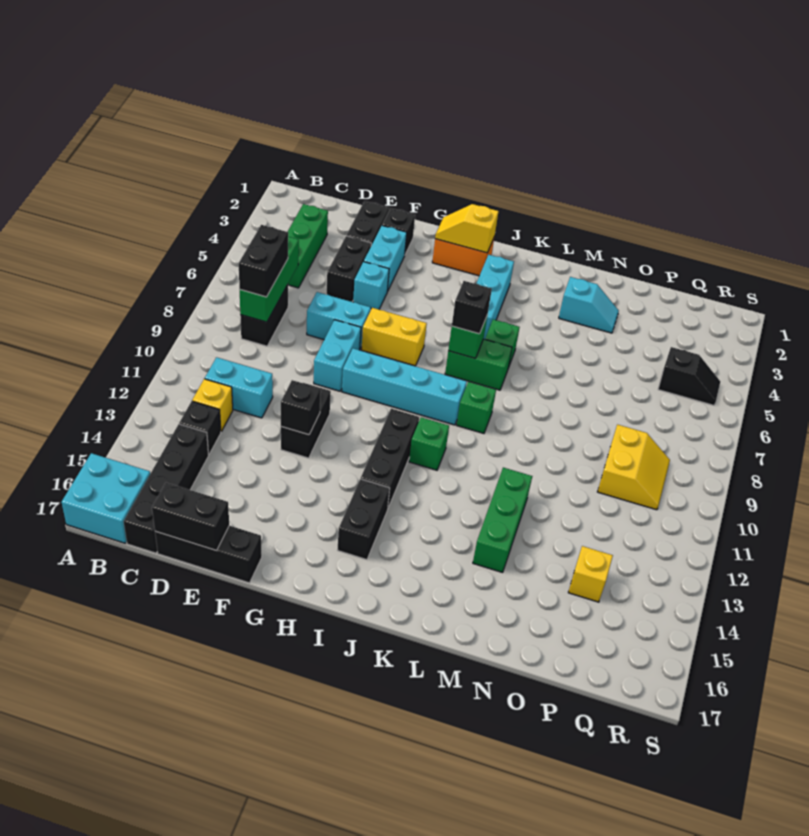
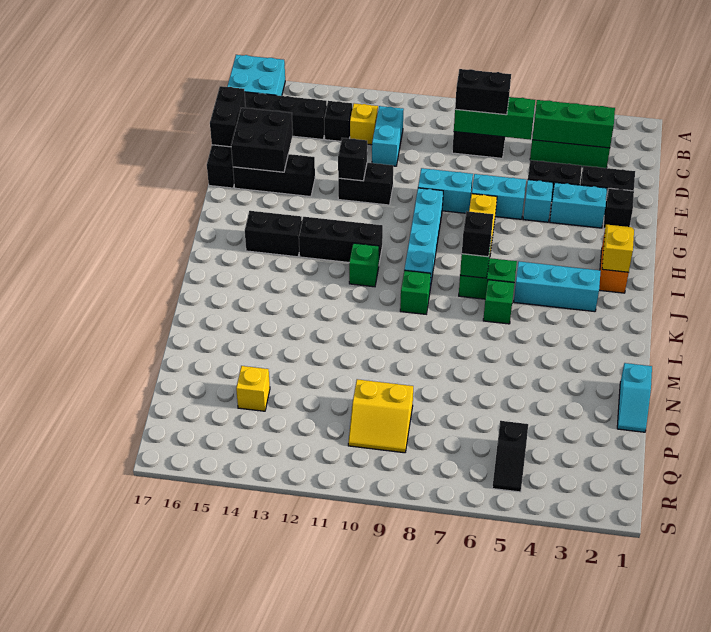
cyan brick E7:F7 level 1 -> cyan brick F6:F7 level 1
none -> black brick E15:F16 level 2
none -> black brick F14:F16 level 1
green brick J7:K7 level 1 -> green brick J6:J7 level 1
cyan slope M3:N3 level 1 top M -> cyan slope N1:O1 level 1 top N
green brick M12:M14 level 1 -> green brick C3:C5 level 2

